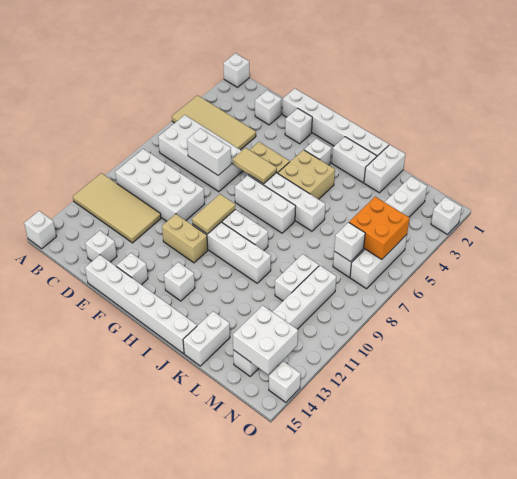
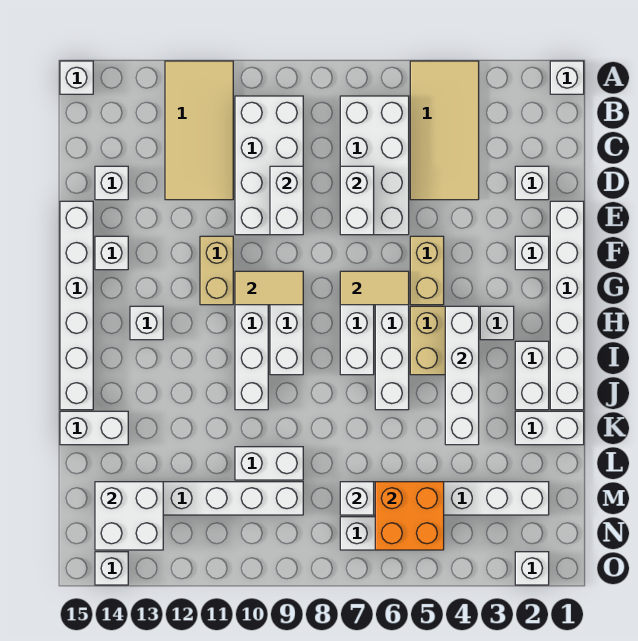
none -> white brick D9:E9 level 2
tan tile F6:G6 level 2 -> tan tile G6:G7 level 2
none -> white brick H4:K4 level 2

